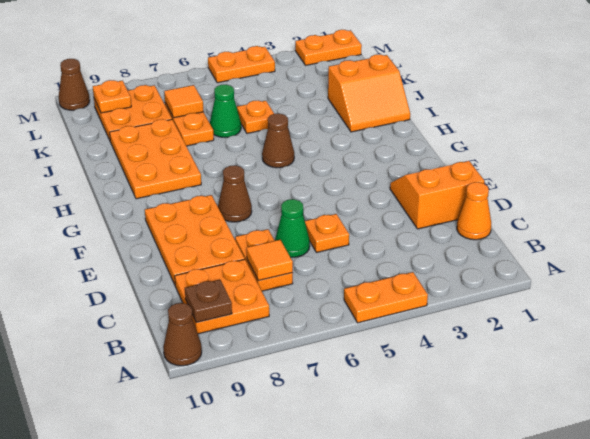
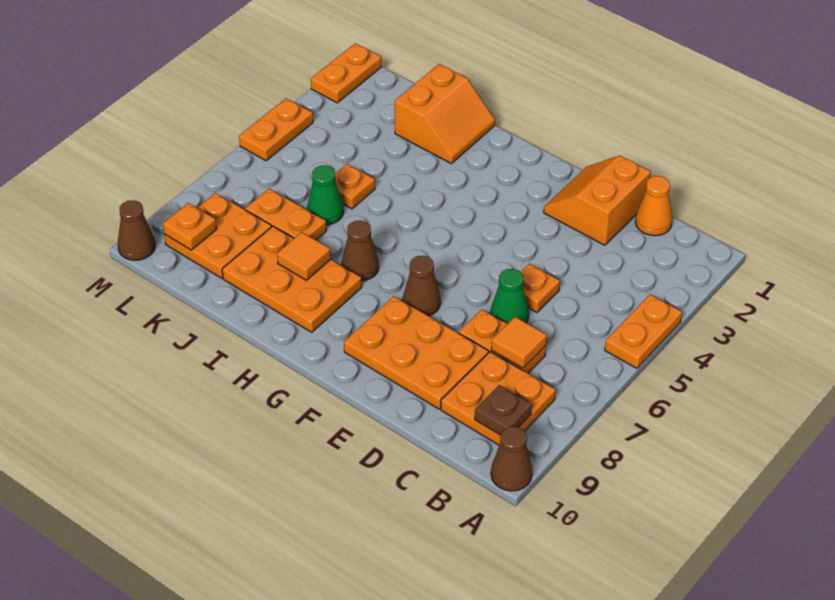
brown cone H5 level 1 -> brown cone H7 level 1
orange tile K7 level 2 -> orange tile I8 level 2

